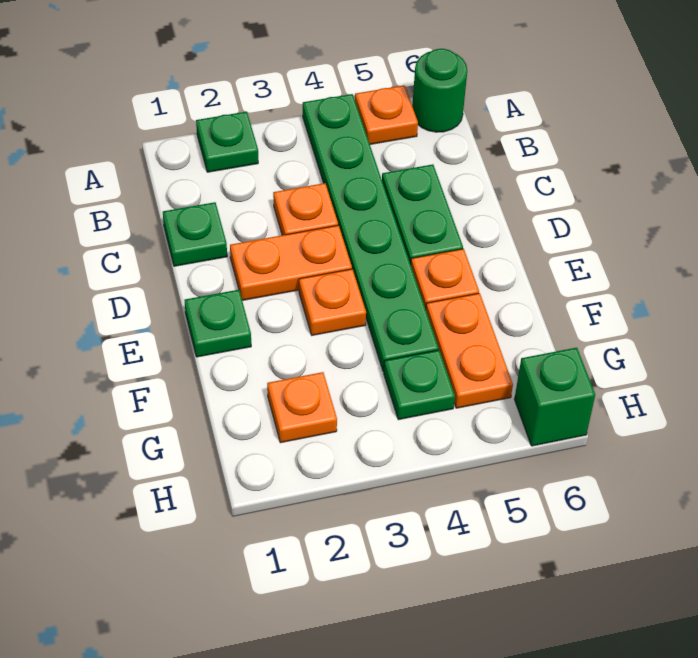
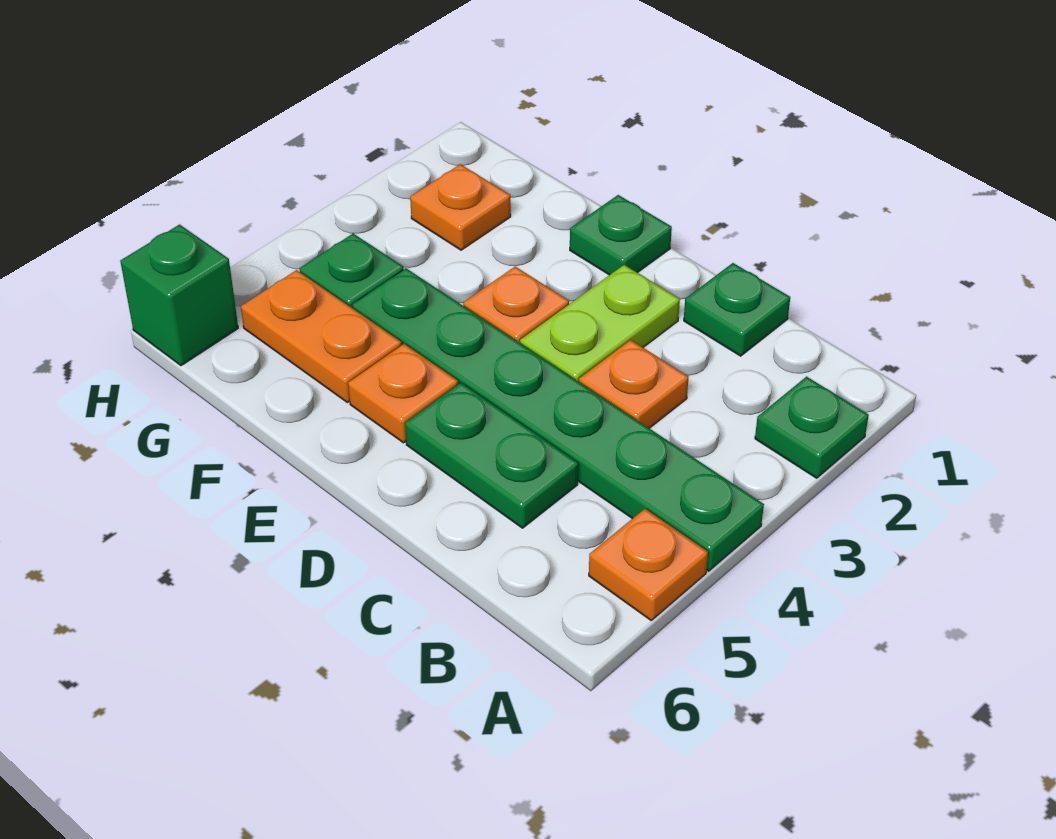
green round brick A6 level 1 -> none
orange plate D2:D3 level 1 -> lime plate D2:D3 level 1

